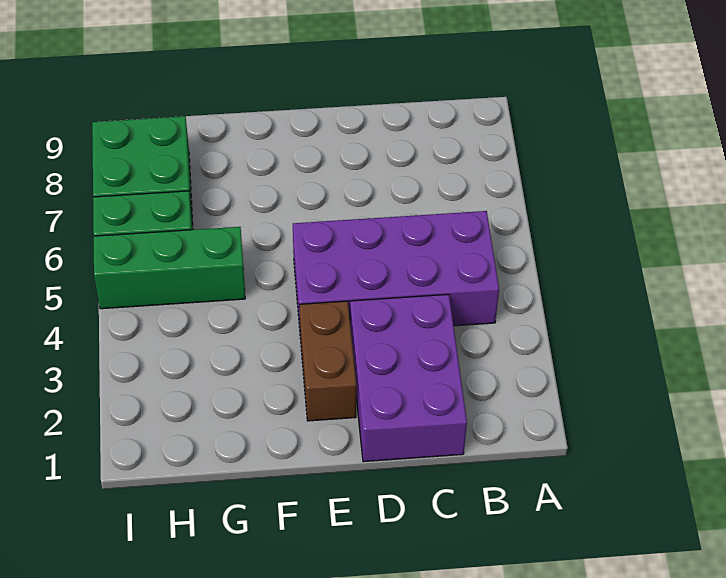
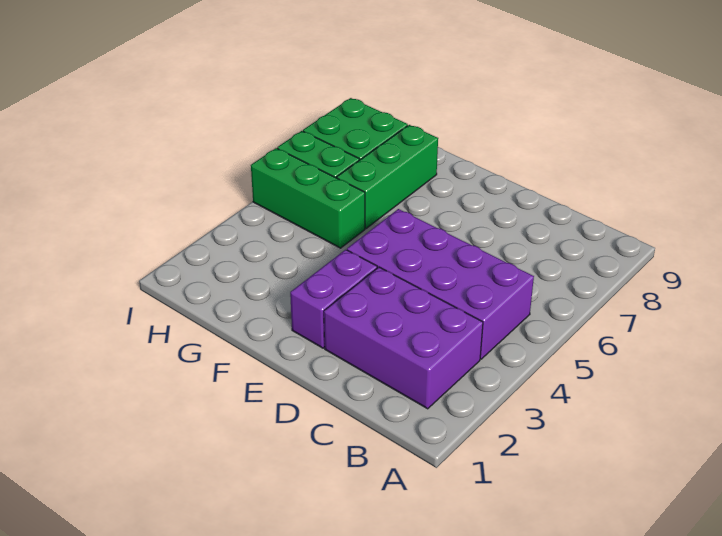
purple brick C1:D3 level 1 -> purple brick B2:D3 level 1
brown brick E2:E3 level 1 -> purple brick E2:E3 level 1
none -> green brick G6:G8 level 1

